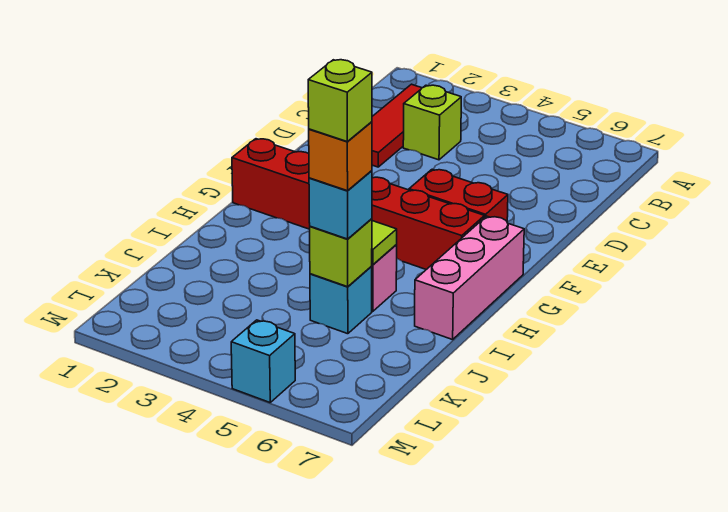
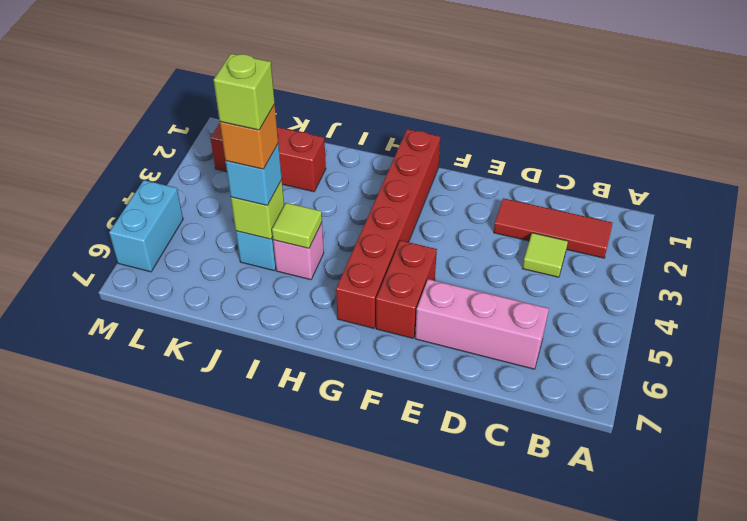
lime brick C3 level 1 -> lime tile C3 level 1
pink brick G7:I7 level 1 -> pink brick C6:E6 level 1
none -> red brick J2:L2 level 1
cyan brick M5 level 1 -> cyan brick M5:M6 level 1

